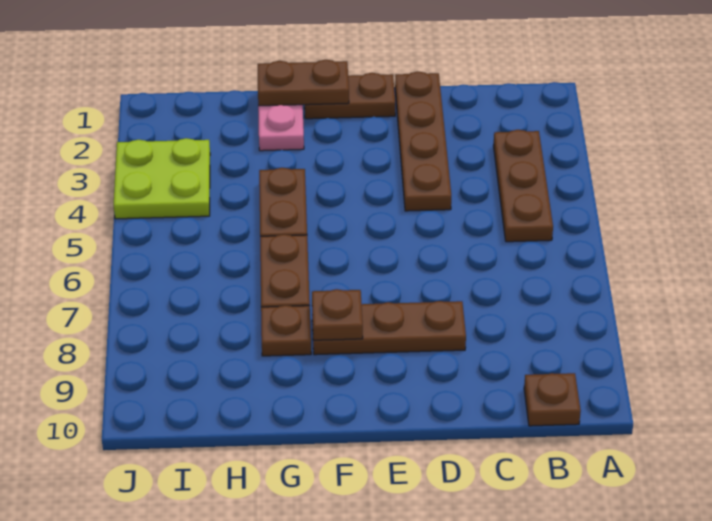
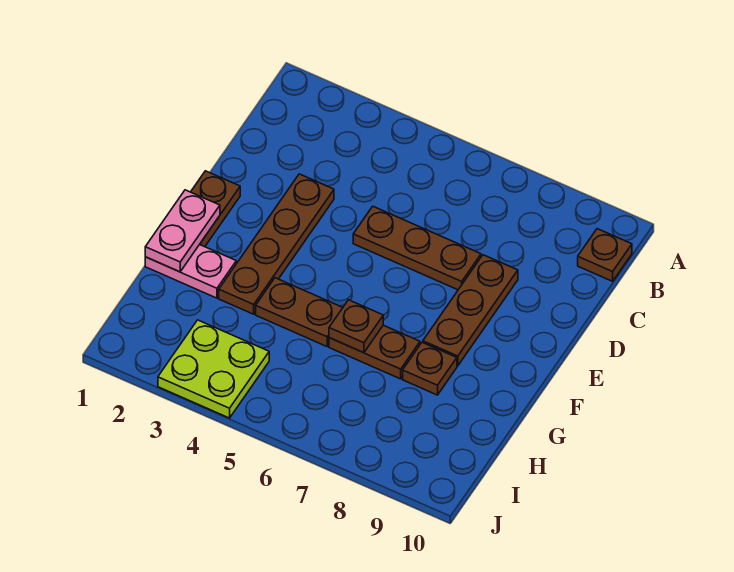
brown plate B3:B5 level 1 -> brown plate D5:D7 level 1
brown plate D1:D4 level 1 -> brown plate D3:G3 level 1
brown plate F1:G1 level 2 -> pink plate F1:G1 level 2
brown plate F8 level 2 -> brown plate G6 level 2

